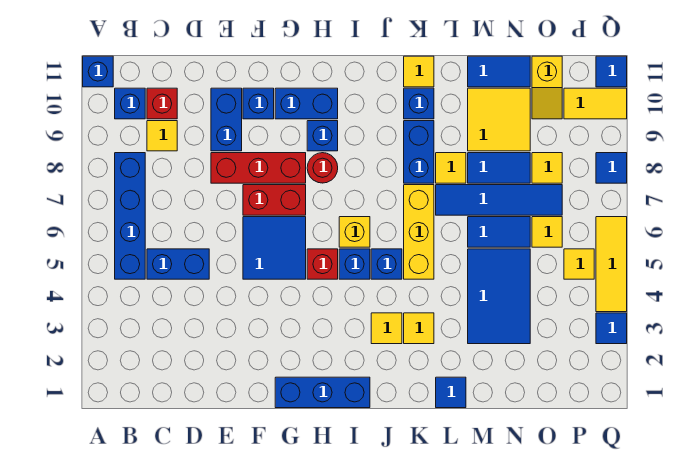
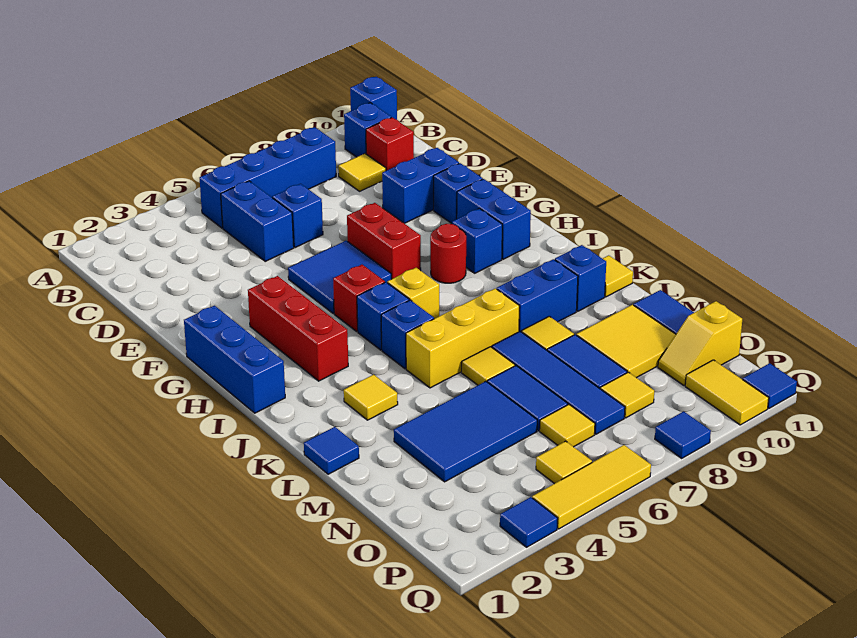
none -> blue brick D6 level 1
red brick E8:G8 level 1 -> red brick G3:I3 level 1
yellow tile J3 level 1 -> yellow tile L6 level 1

